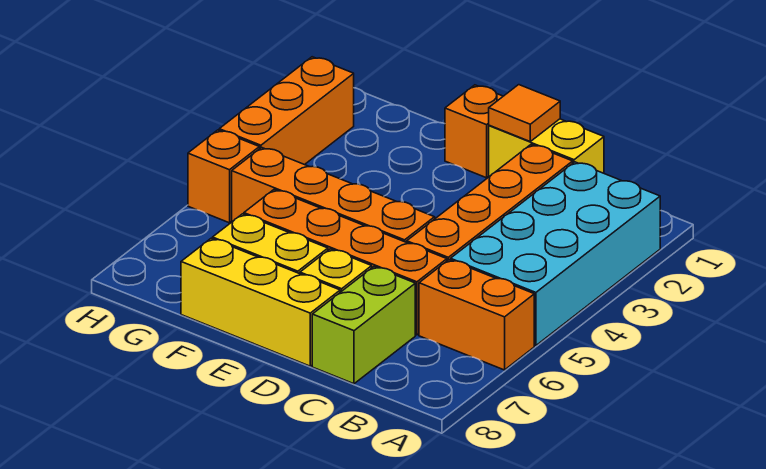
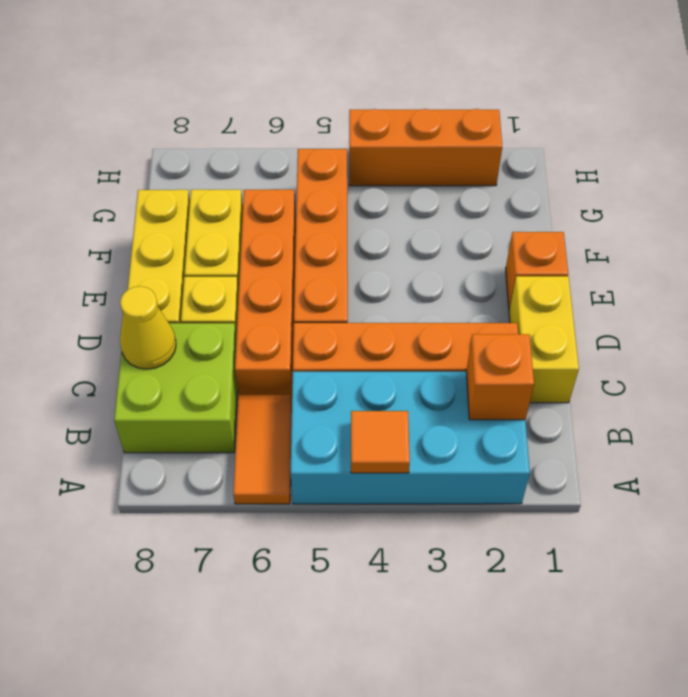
orange brick A6:B6 level 1 -> orange tile A6:B6 level 1
lime brick C7:C8 level 1 -> lime brick B7:C8 level 1
none -> yellow cone C8 level 2
orange tile D1 level 2 -> orange tile A4 level 2
orange brick H5 level 1 -> orange brick B2 level 2

